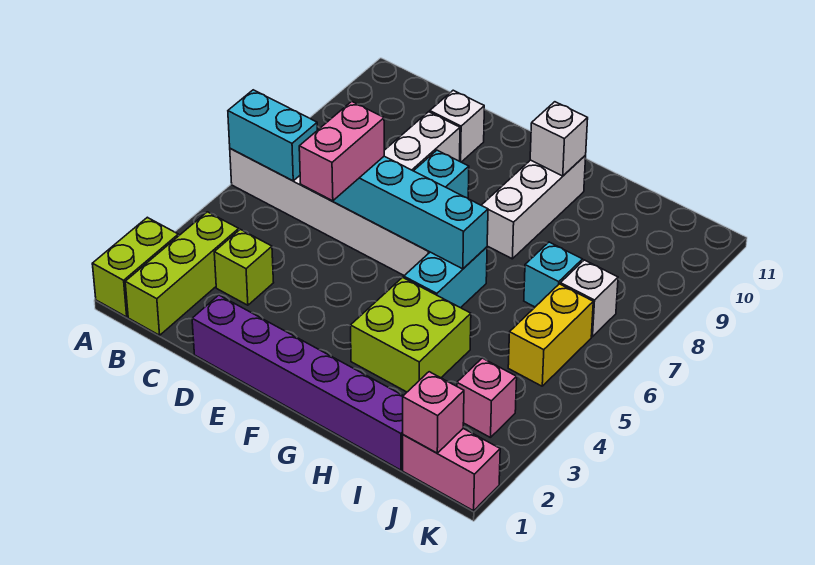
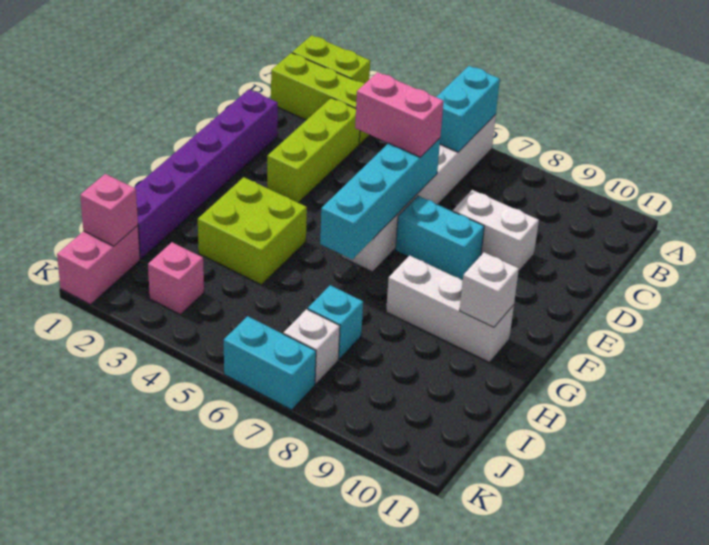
lime brick C3 level 1 -> lime brick C3:E3 level 1
white brick D10 level 1 -> none
cyan brick G5:G6 level 1 -> cyan brick K6:K7 level 1
yellow brick J5:J6 level 1 -> none

